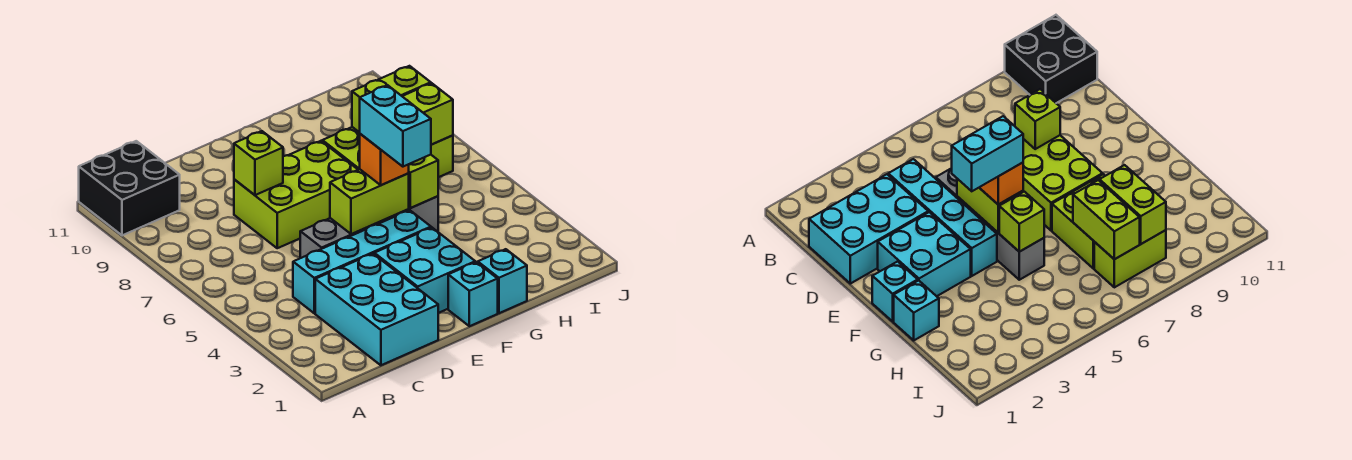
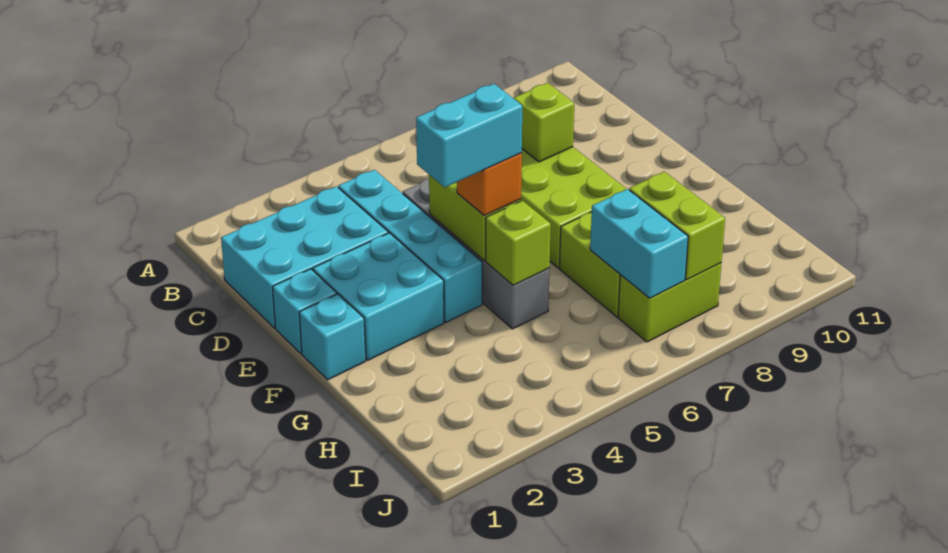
black brick A10:B11 level 1 -> none
cyan brick G1 level 1 -> cyan brick E1 level 1
lime brick H7:I7 level 2 -> cyan brick H7:I7 level 2

